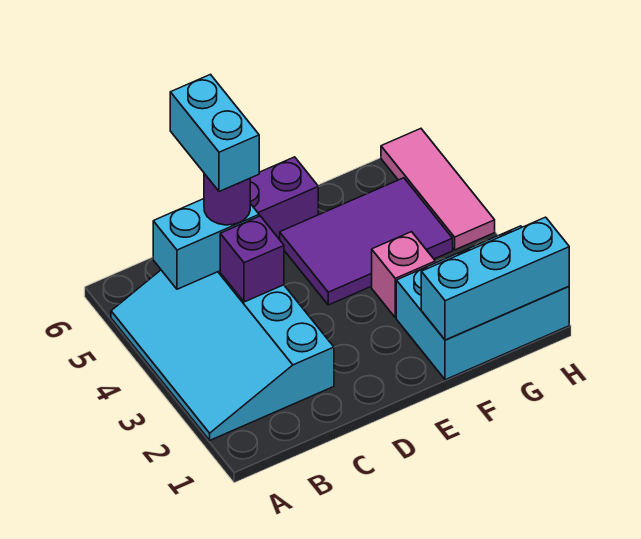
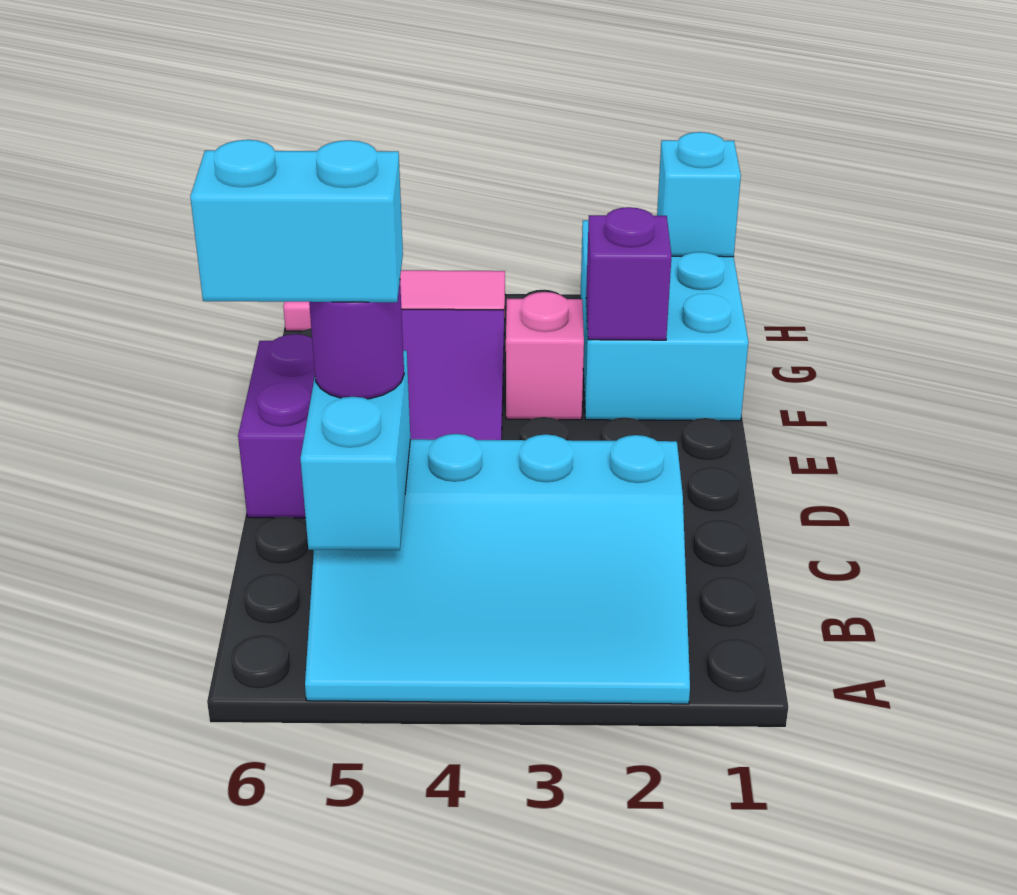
purple brick C4 level 2 -> purple brick F2 level 2
cyan brick F1:H1 level 2 -> cyan brick H1 level 2

